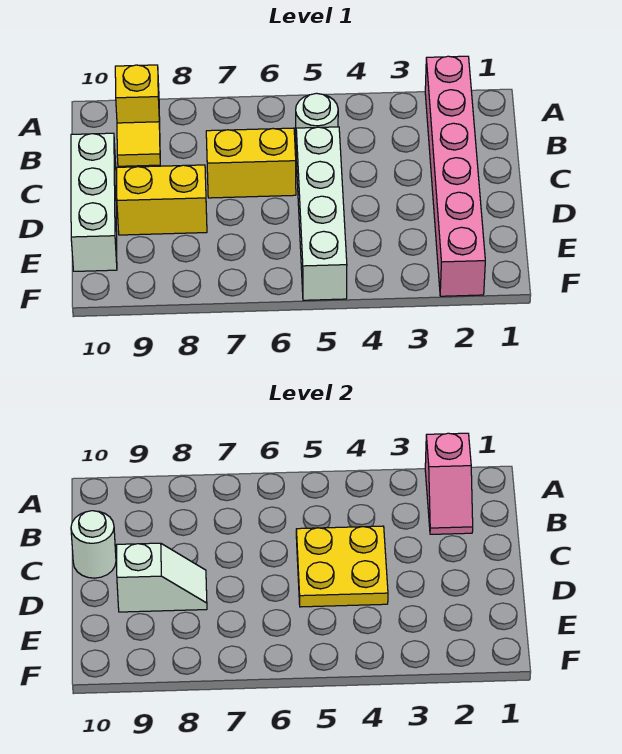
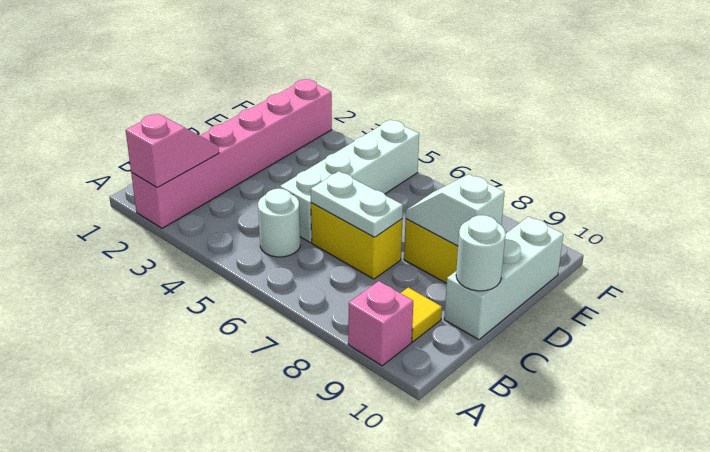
yellow brick A9 level 1 -> pink brick A9 level 1
yellow plate C4:D5 level 2 -> none
none -> white plate C6:C7 level 2

